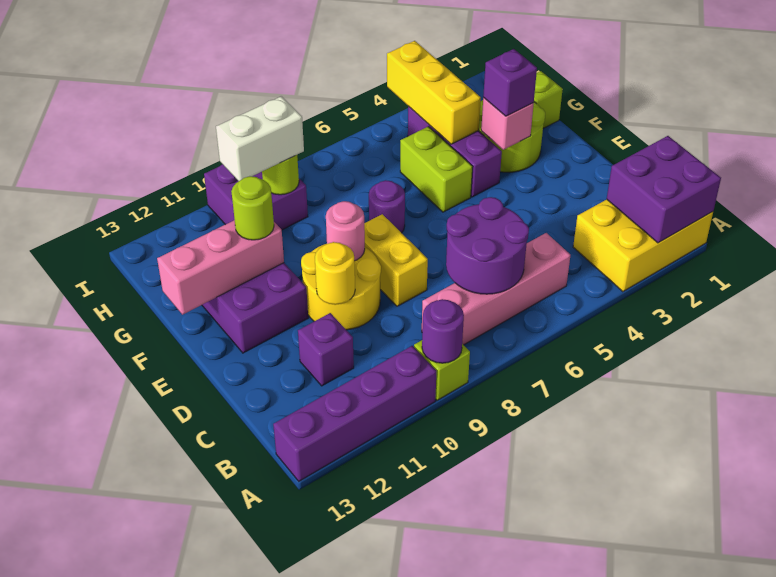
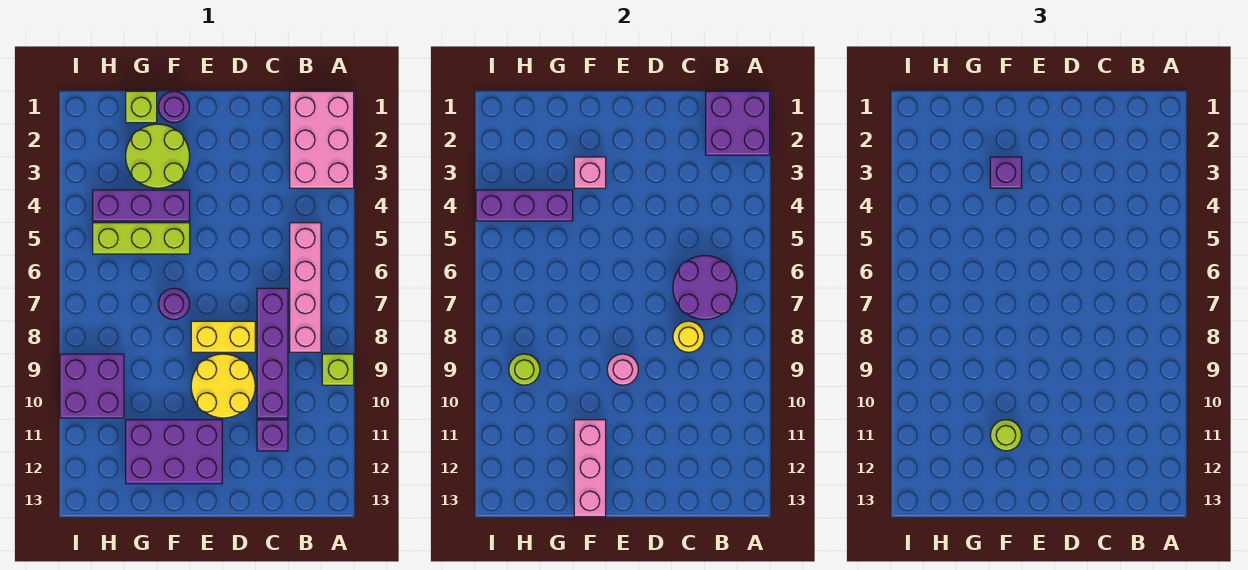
yellow brick A1:B3 level 1 -> pink brick A1:B3 level 1
purple round brick A9 level 2 -> purple round brick F1 level 1
purple brick A10:A13 level 1 -> purple brick C7:C10 level 1
yellow round brick D10 level 2 -> yellow round brick C8 level 2
lime brick F5:G5 level 1 -> lime brick F5:H5 level 1
yellow brick G4:I4 level 2 -> purple brick G4:I4 level 2
white brick H9:H10 level 3 -> none

